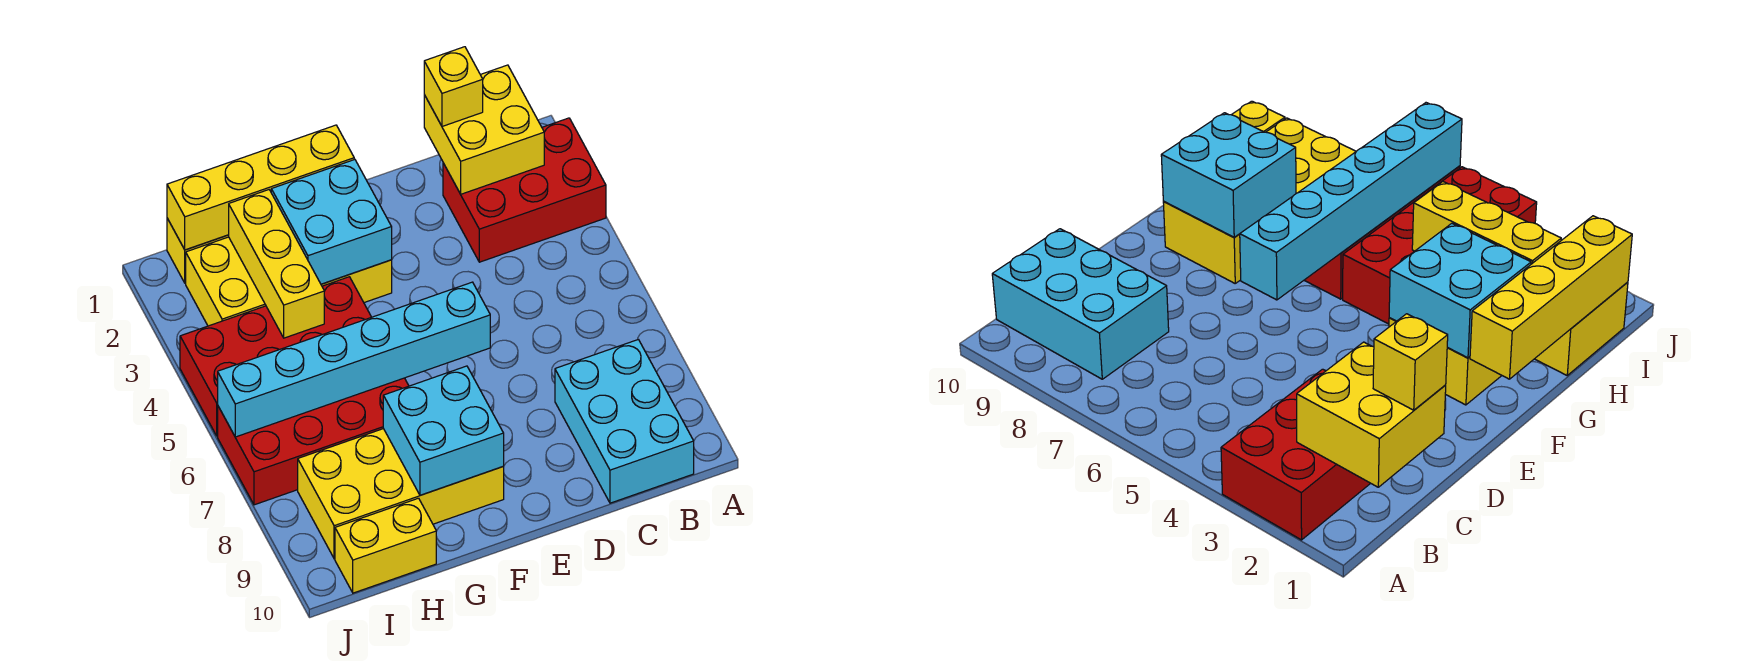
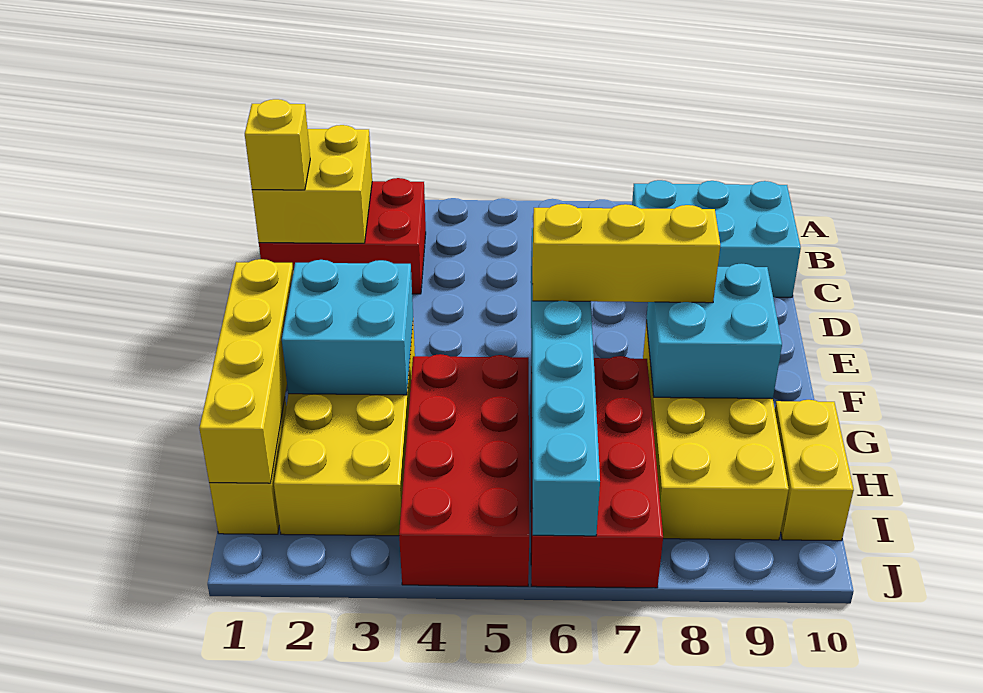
red brick A2:C3 level 1 -> red brick B1:C3 level 1
yellow brick H2:H4 level 2 -> yellow brick F6:F8 level 3

